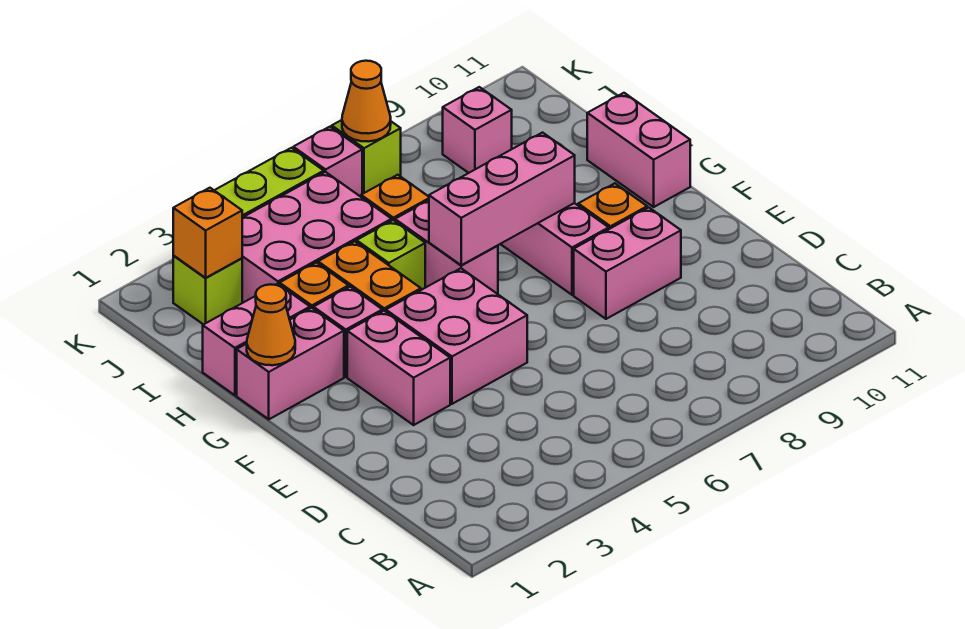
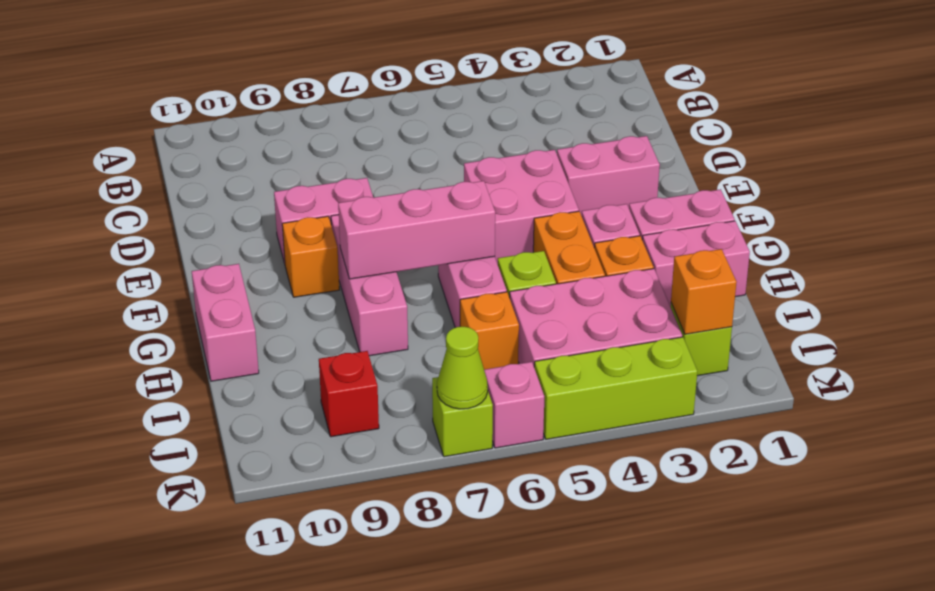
pink brick E3:F3 level 1 -> pink brick E2:E3 level 1
orange cone G1 level 2 -> none
pink brick J9 level 1 -> red brick J9 level 1
orange cone K7 level 2 -> lime cone K7 level 2

